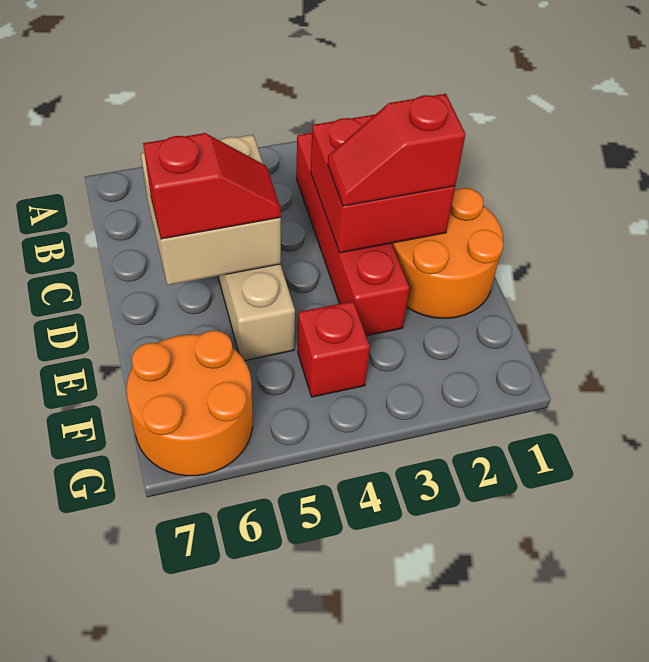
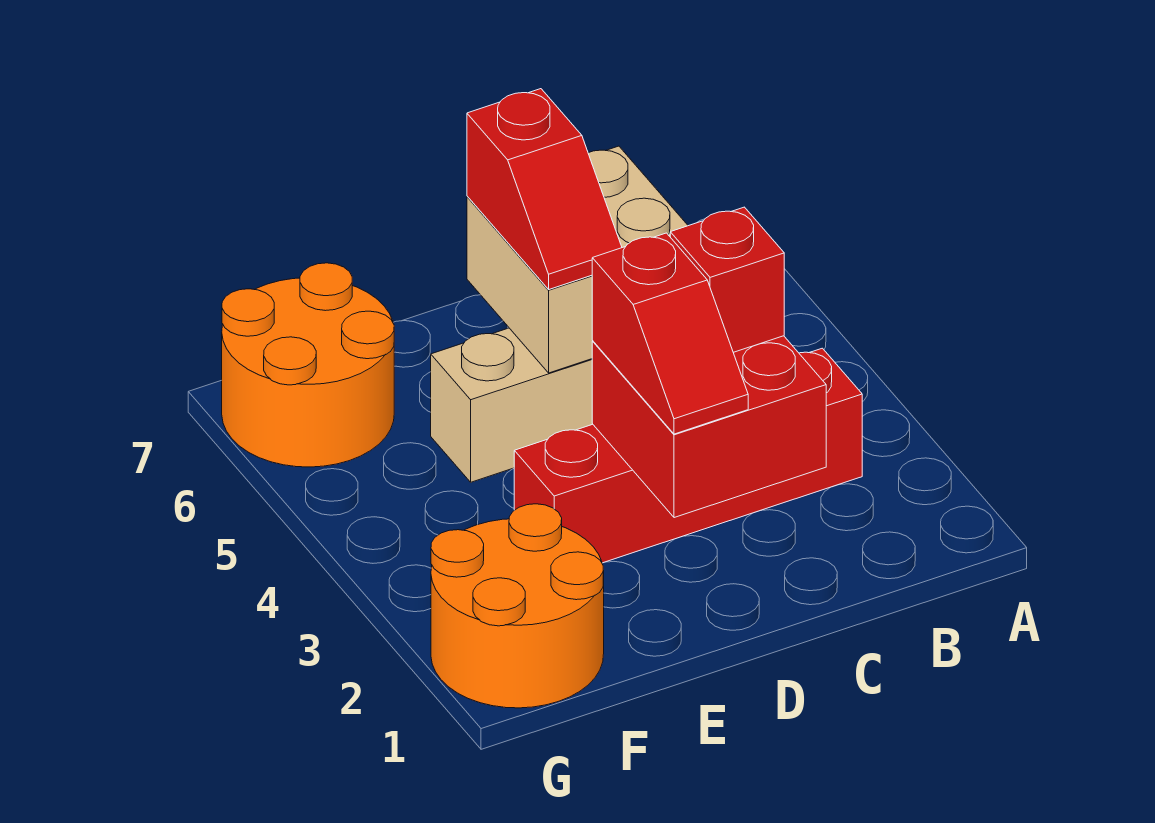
orange round brick D1:E2 level 1 -> orange round brick F1:G2 level 1
red slope D2:D3 level 3 top 2 -> red slope D2:D3 level 3 top 3
red brick F4 level 1 -> red brick C3 level 3

